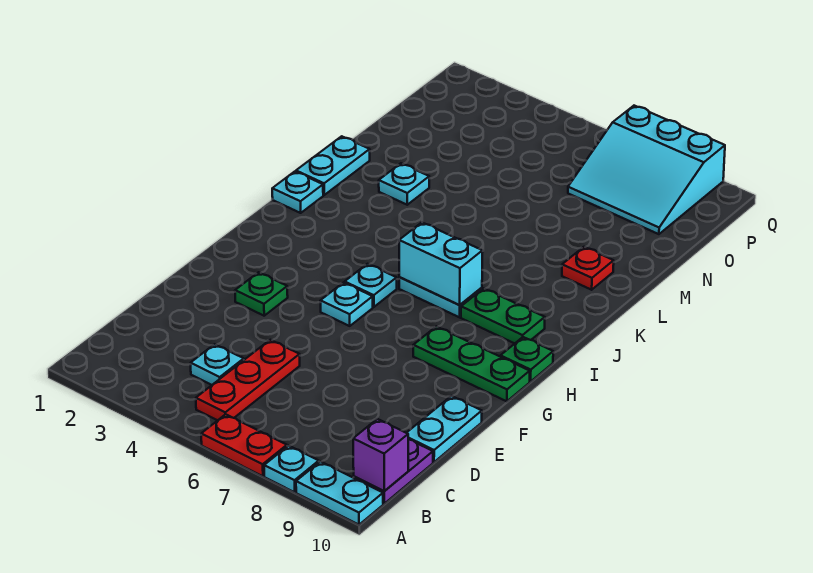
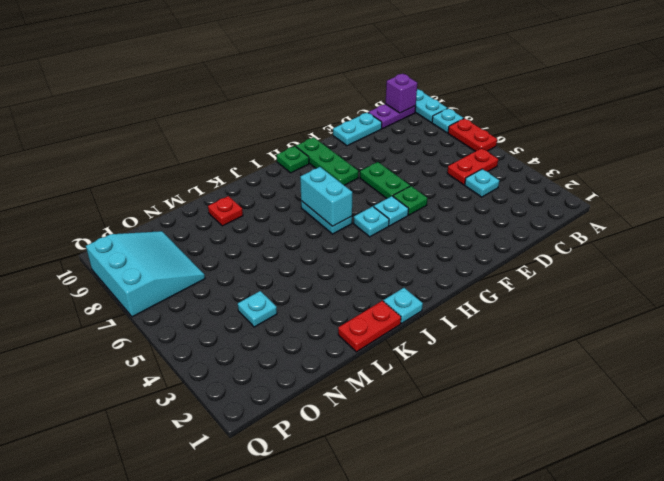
red plate B5:D5 level 1 -> red plate B5:C5 level 1
green plate F3 level 1 -> green plate F5 level 1
green plate I8:I9 level 1 -> green plate F6:F7 level 1
cyan plate K1:L1 level 1 -> red plate K1:L1 level 1
cyan plate L3 level 1 -> cyan plate N4 level 1

